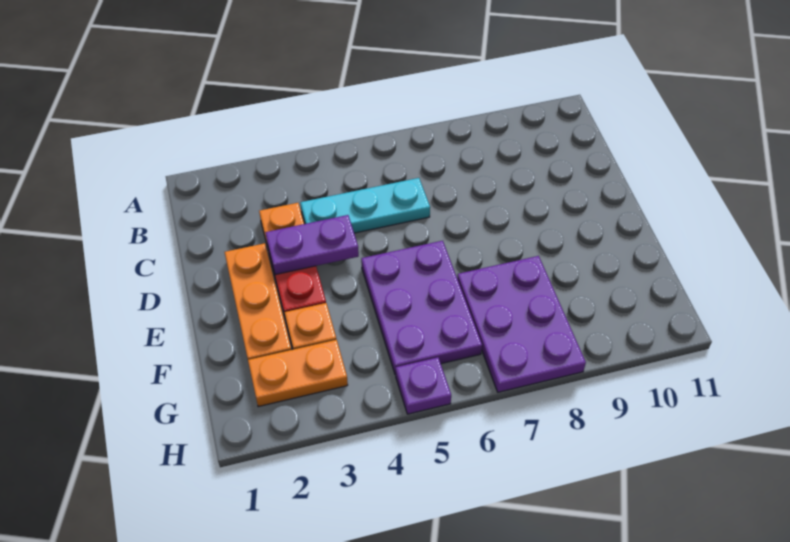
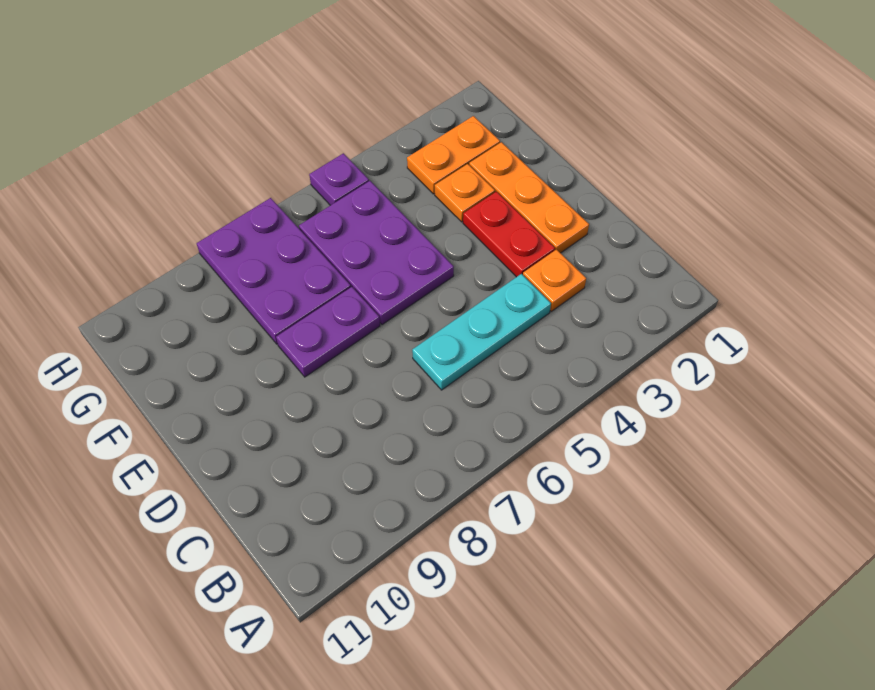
purple plate D3:D4 level 2 -> purple plate E7:E8 level 1

